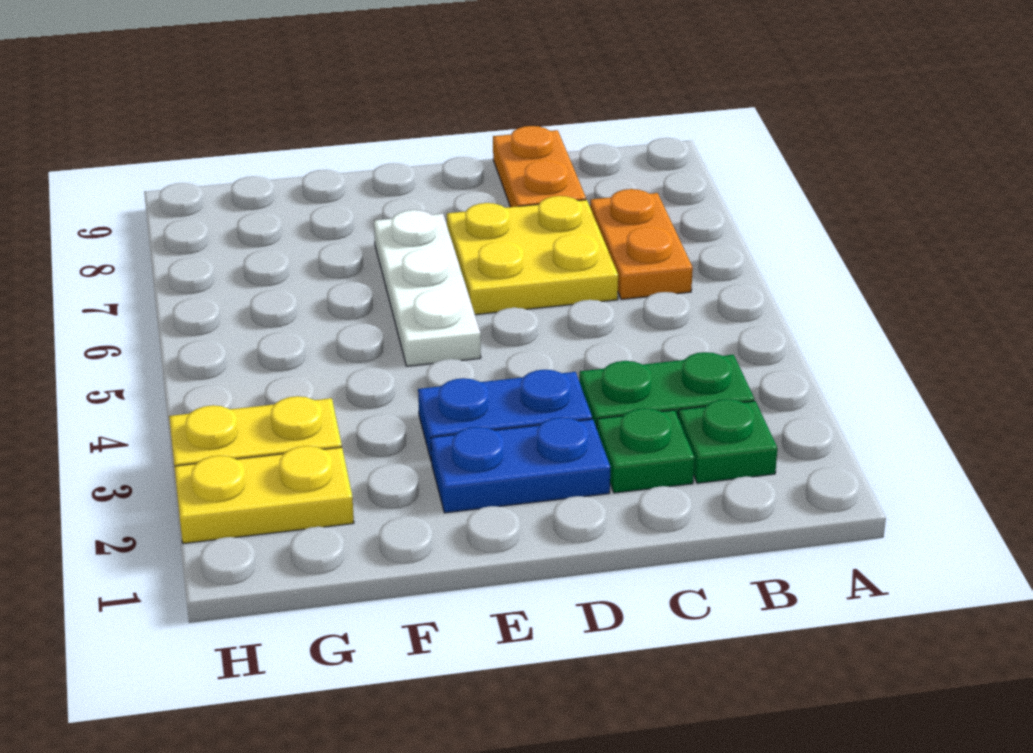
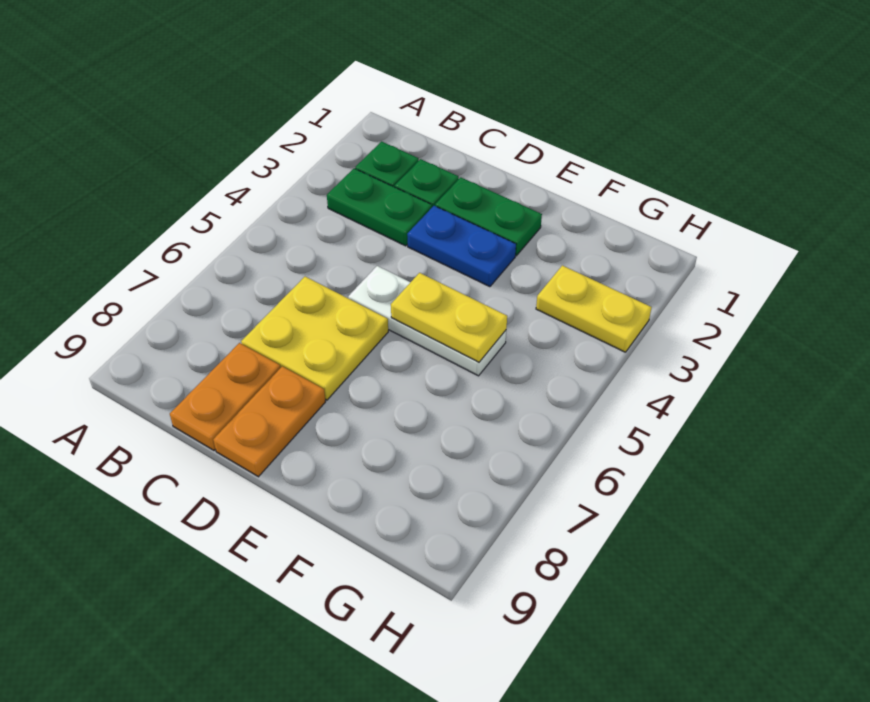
orange plate B6:B7 level 1 -> orange plate D8:D9 level 1
blue plate D2:E2 level 1 -> green plate D2:E2 level 1
white plate E5:E7 level 1 -> white plate D5:F5 level 1
yellow plate G2:H2 level 1 -> yellow plate E5:F5 level 2

